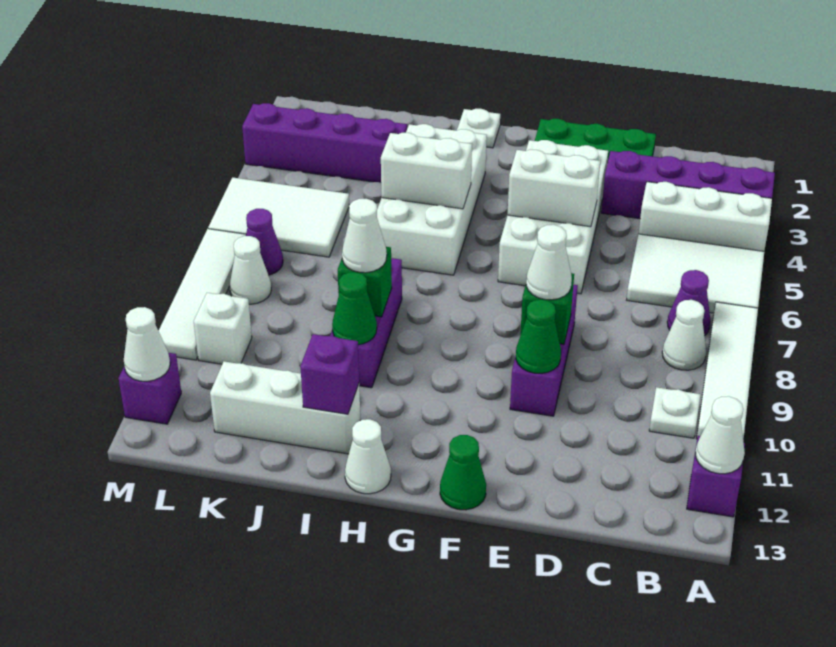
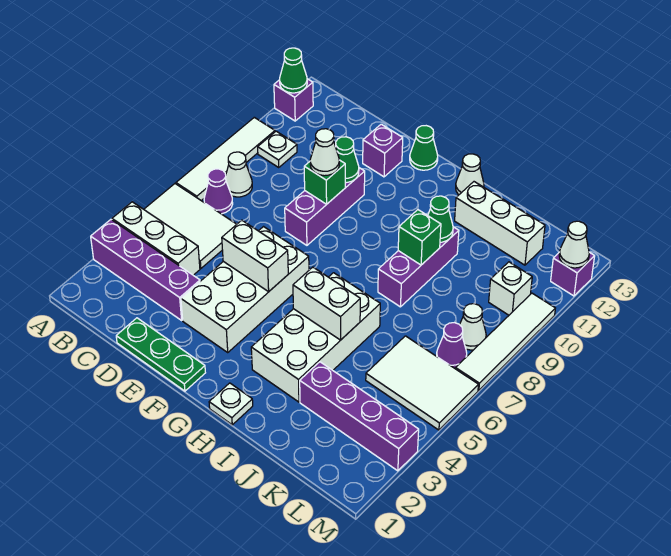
white cone A12 level 2 -> green cone A12 level 2
white cone I9 level 3 -> none
purple brick I12 level 2 -> purple brick E12 level 1

